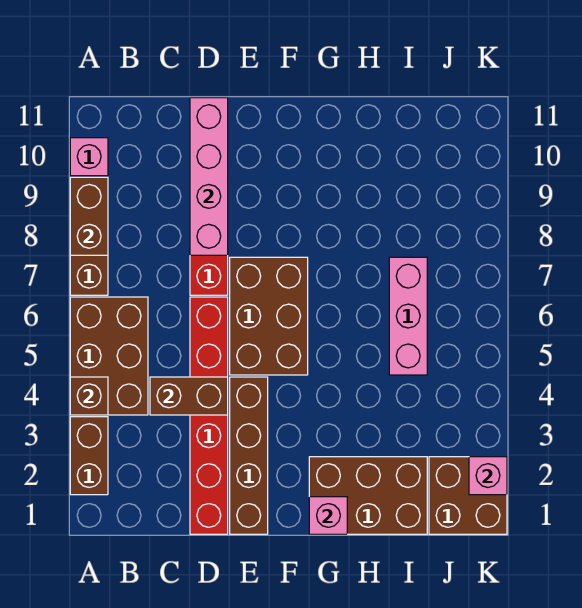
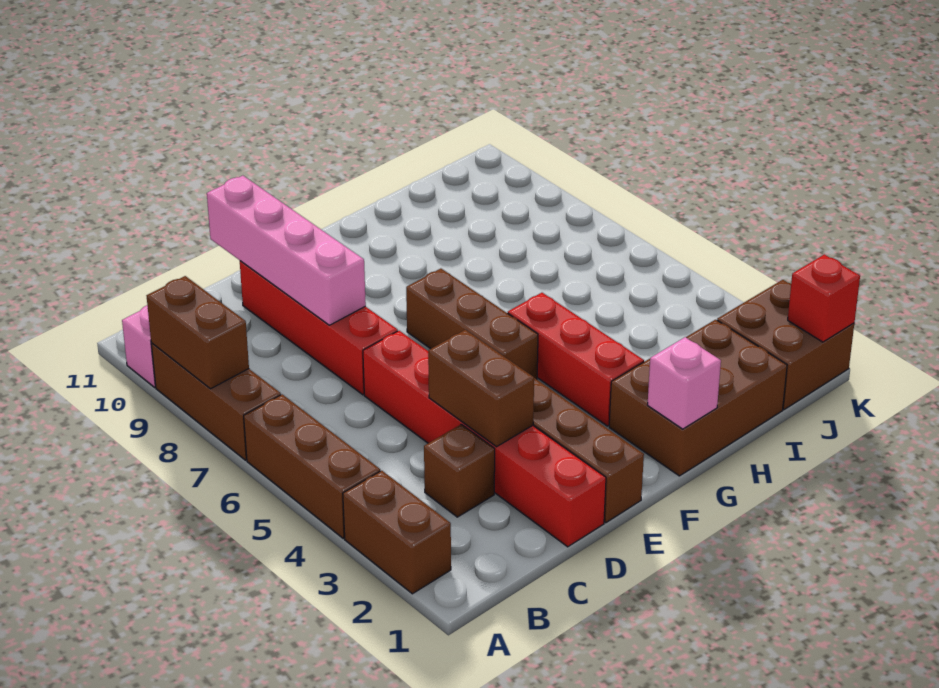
brown brick A4:B6 level 1 -> brown brick A4:A6 level 1
brown brick A4 level 2 -> brown brick C3 level 1
brown brick C4:D4 level 2 -> brown brick D3:D4 level 2
brown brick E5:F7 level 1 -> brown brick F5:F7 level 1
none -> red brick G3:G5 level 1
pink brick I5:I7 level 1 -> none
none -> red brick K1 level 2
pink brick K2 level 2 -> none

